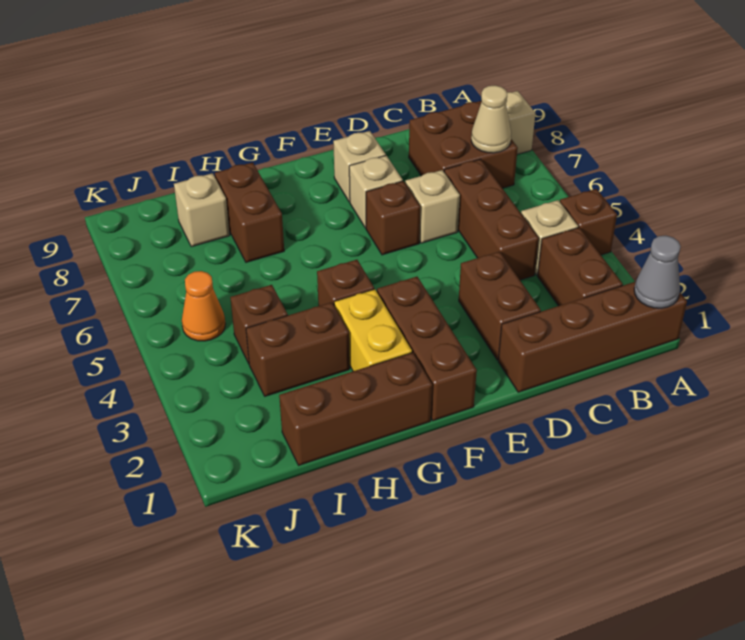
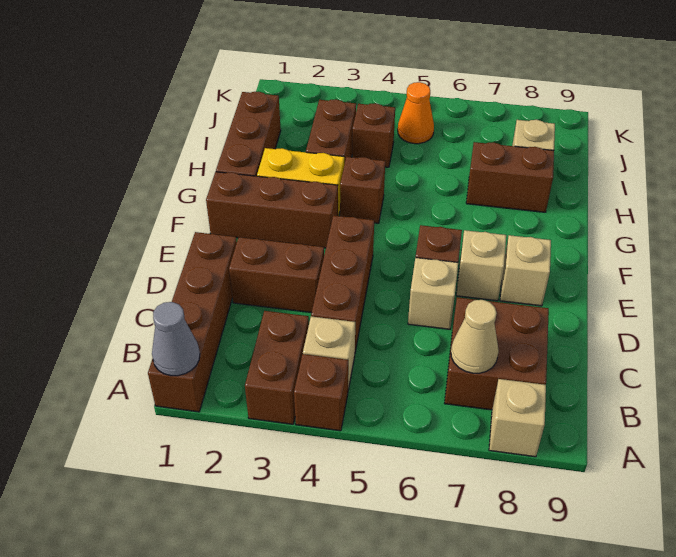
brown brick B2:B3 level 1 -> brown brick A3:B3 level 1
brown brick C4:C6 level 1 -> brown brick C4:E4 level 1

